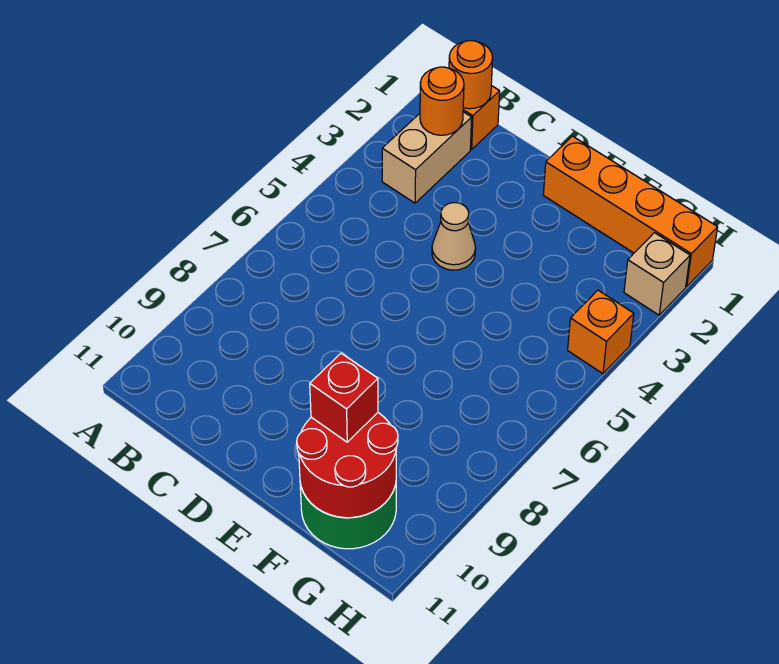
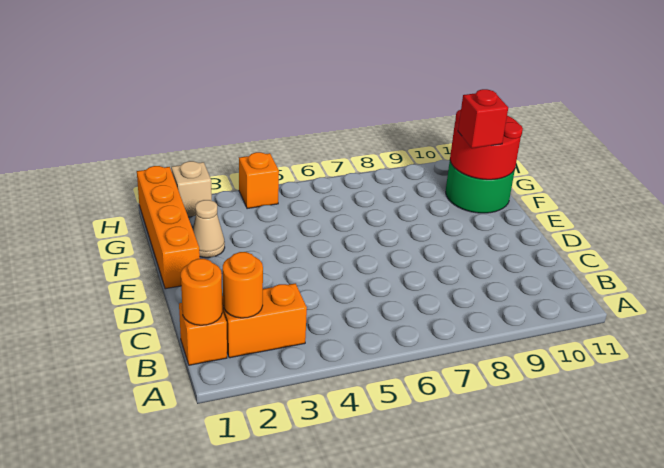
tan brick B2:B3 level 1 -> orange brick B2:B3 level 1
tan cone D4 level 1 -> tan cone F2 level 1

